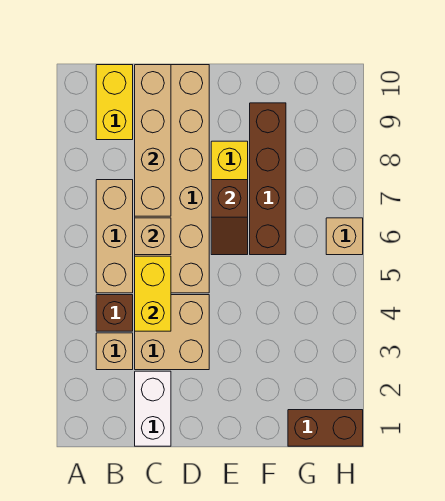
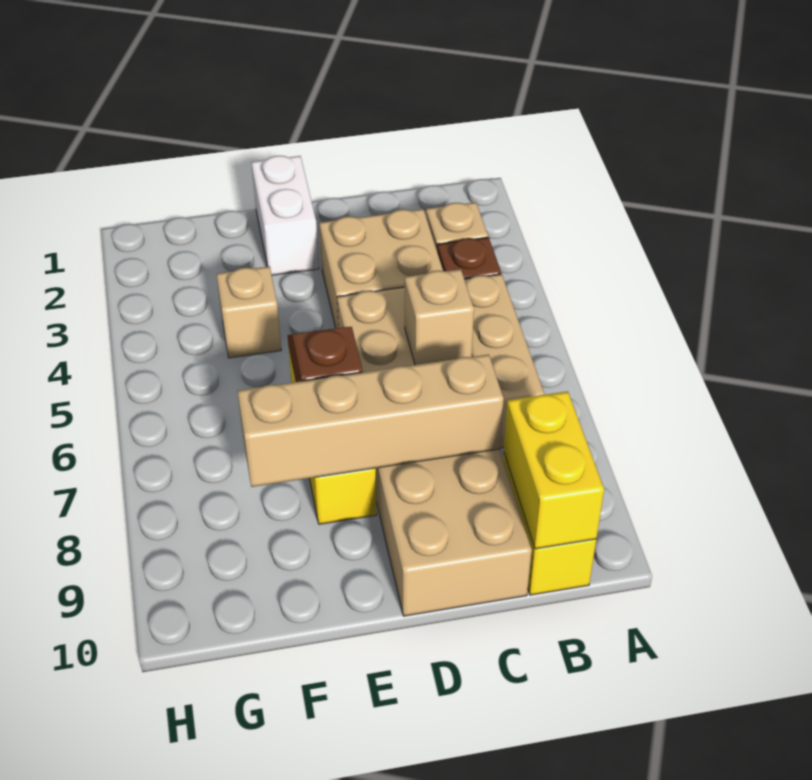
white brick C1:C2 level 1 -> white brick E1:E2 level 1
yellow brick C4:C5 level 2 -> yellow brick B9:B10 level 2
tan brick C7:C10 level 2 -> tan brick C8:F8 level 2
brown brick F6:F9 level 1 -> none
brown brick G1:H1 level 1 -> none
tan brick H6 level 1 -> tan brick F4 level 1

